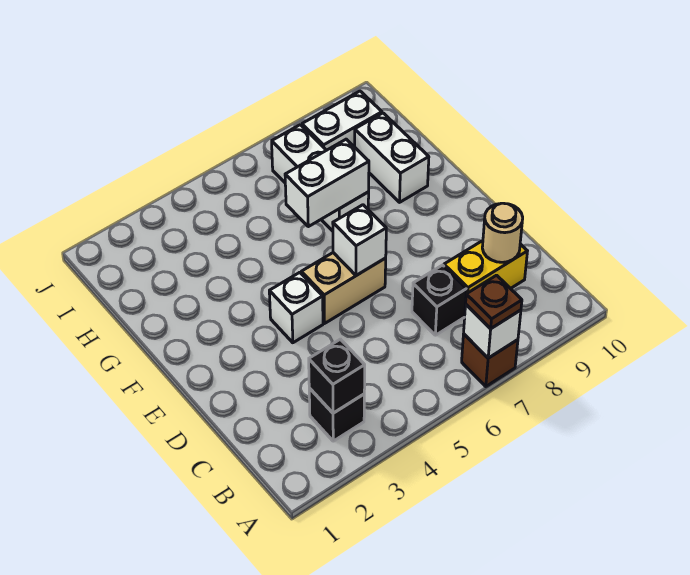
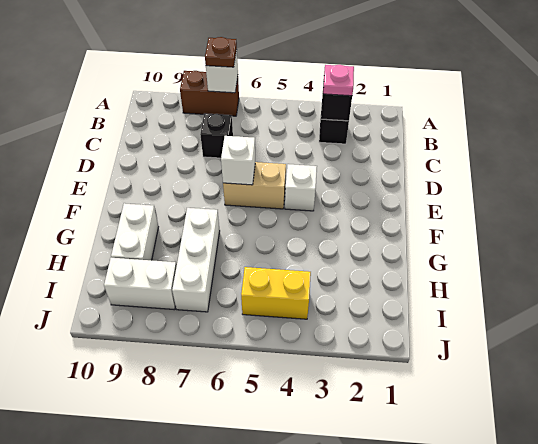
brown brick A7 level 1 -> brown brick A7:A8 level 1
none -> pink plate B3 level 3
yellow brick C8:C9 level 1 -> yellow brick I4:I5 level 1
tan round brick C9 level 2 -> none
white brick G6:G7 level 2 -> none

